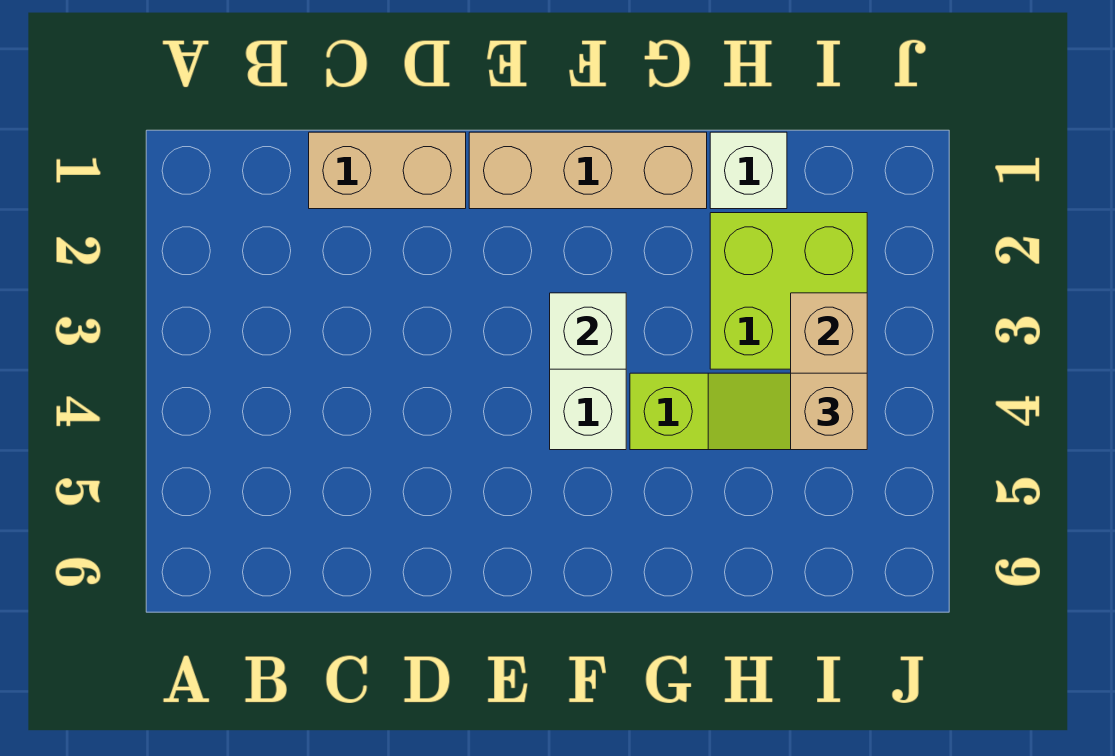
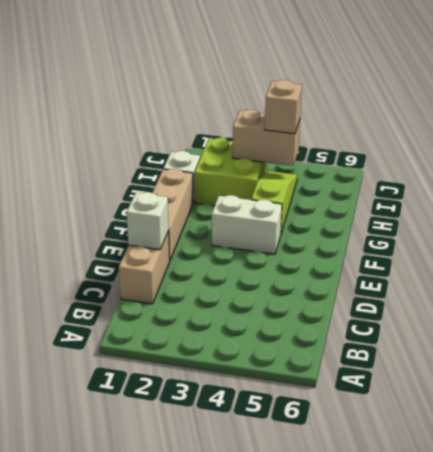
white brick F3 level 2 -> white brick D1 level 2

